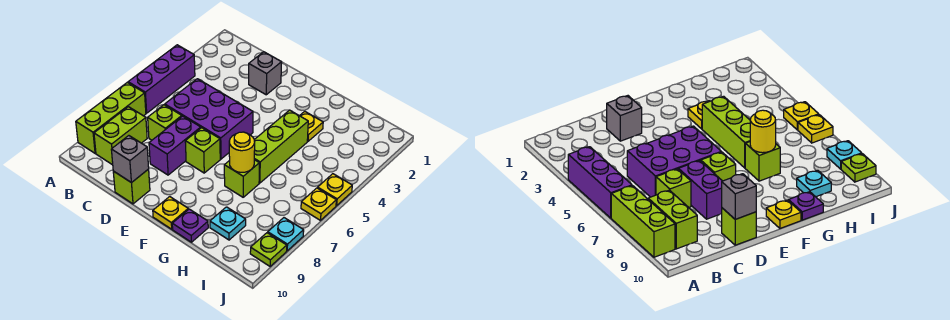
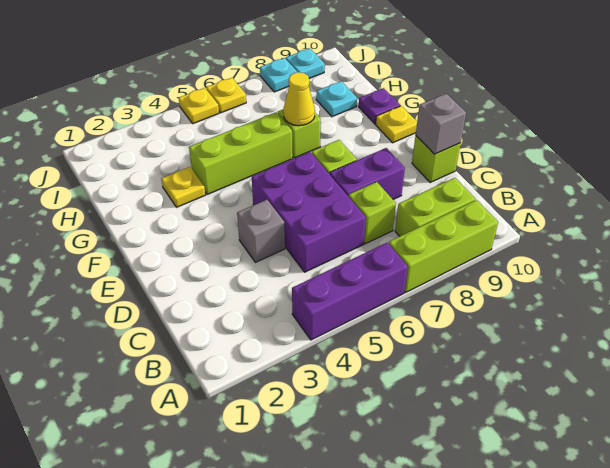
grey brick D2 level 1 -> grey brick D4 level 1
yellow round brick G7 level 2 -> yellow cone G7 level 2
lime plate J9 level 1 -> cyan plate J9 level 1

